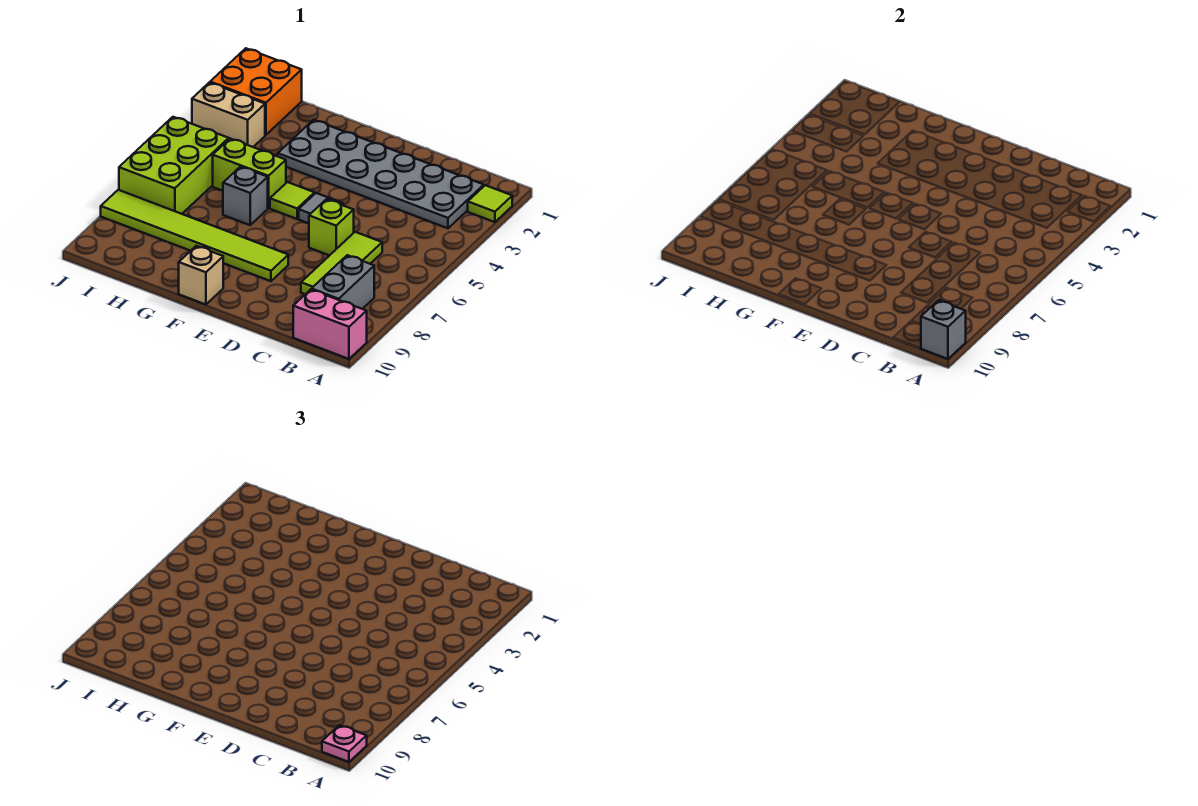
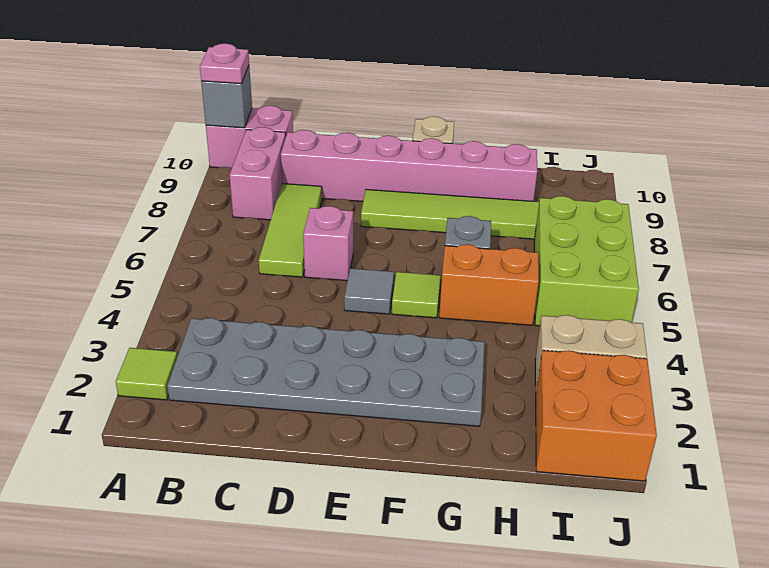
grey brick B8:B9 level 1 -> pink brick B8:B9 level 1
none -> pink brick C9:H9 level 1
lime brick D6 level 1 -> pink brick D6 level 1
lime brick G5:H5 level 1 -> orange brick G5:H5 level 1

